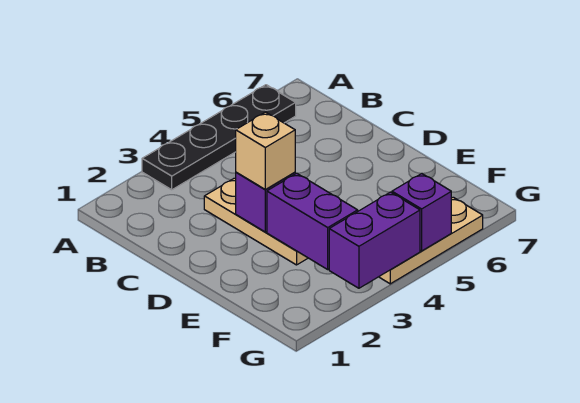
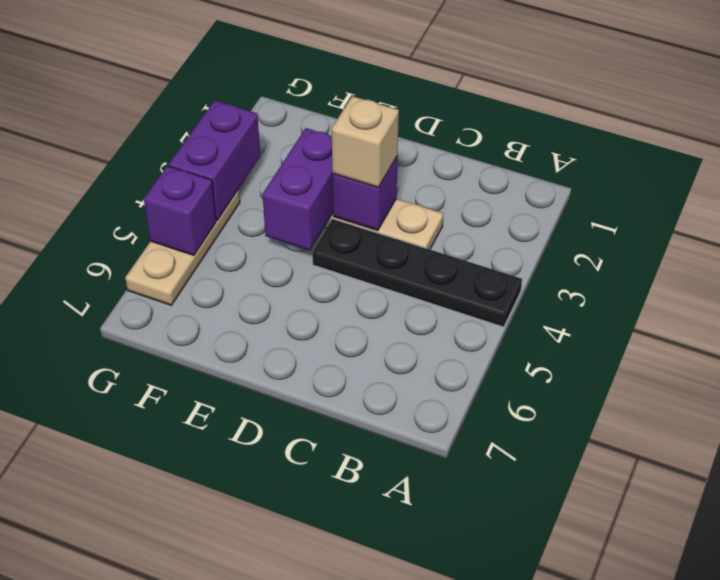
black plate A3:A6 level 1 -> black plate A4:D4 level 1
purple brick E3:F3 level 2 -> purple brick E3:E4 level 2

